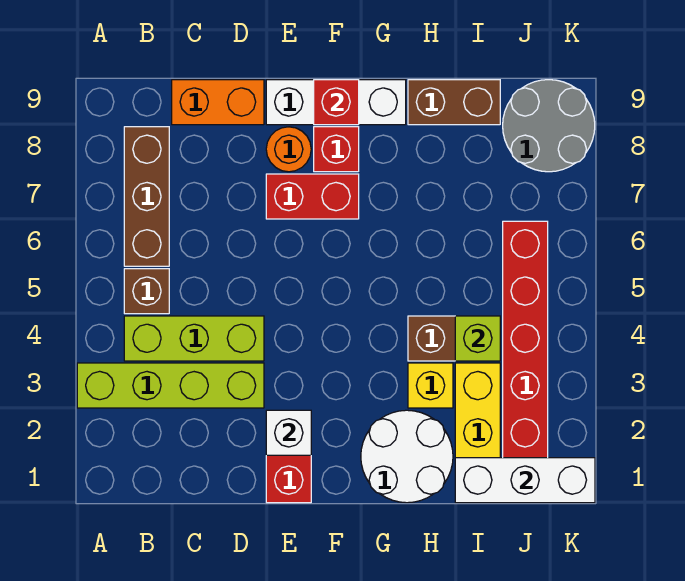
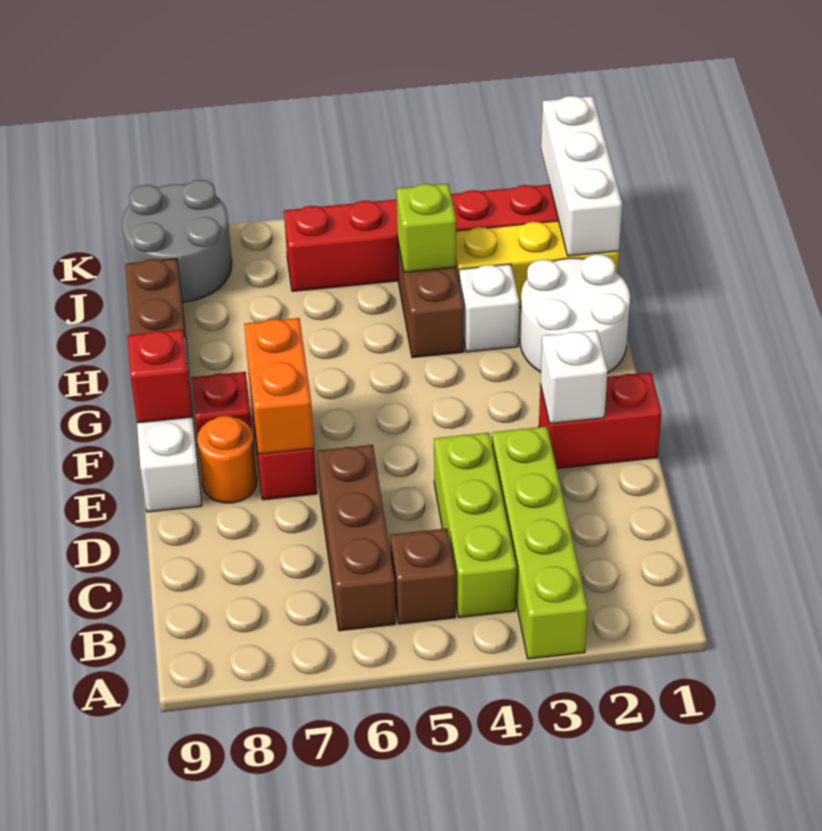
brown brick B6:B8 level 1 -> brown brick B6:D6 level 1
orange brick C9:D9 level 1 -> orange brick E7:F7 level 2
yellow brick H3 level 1 -> white brick H3 level 1

